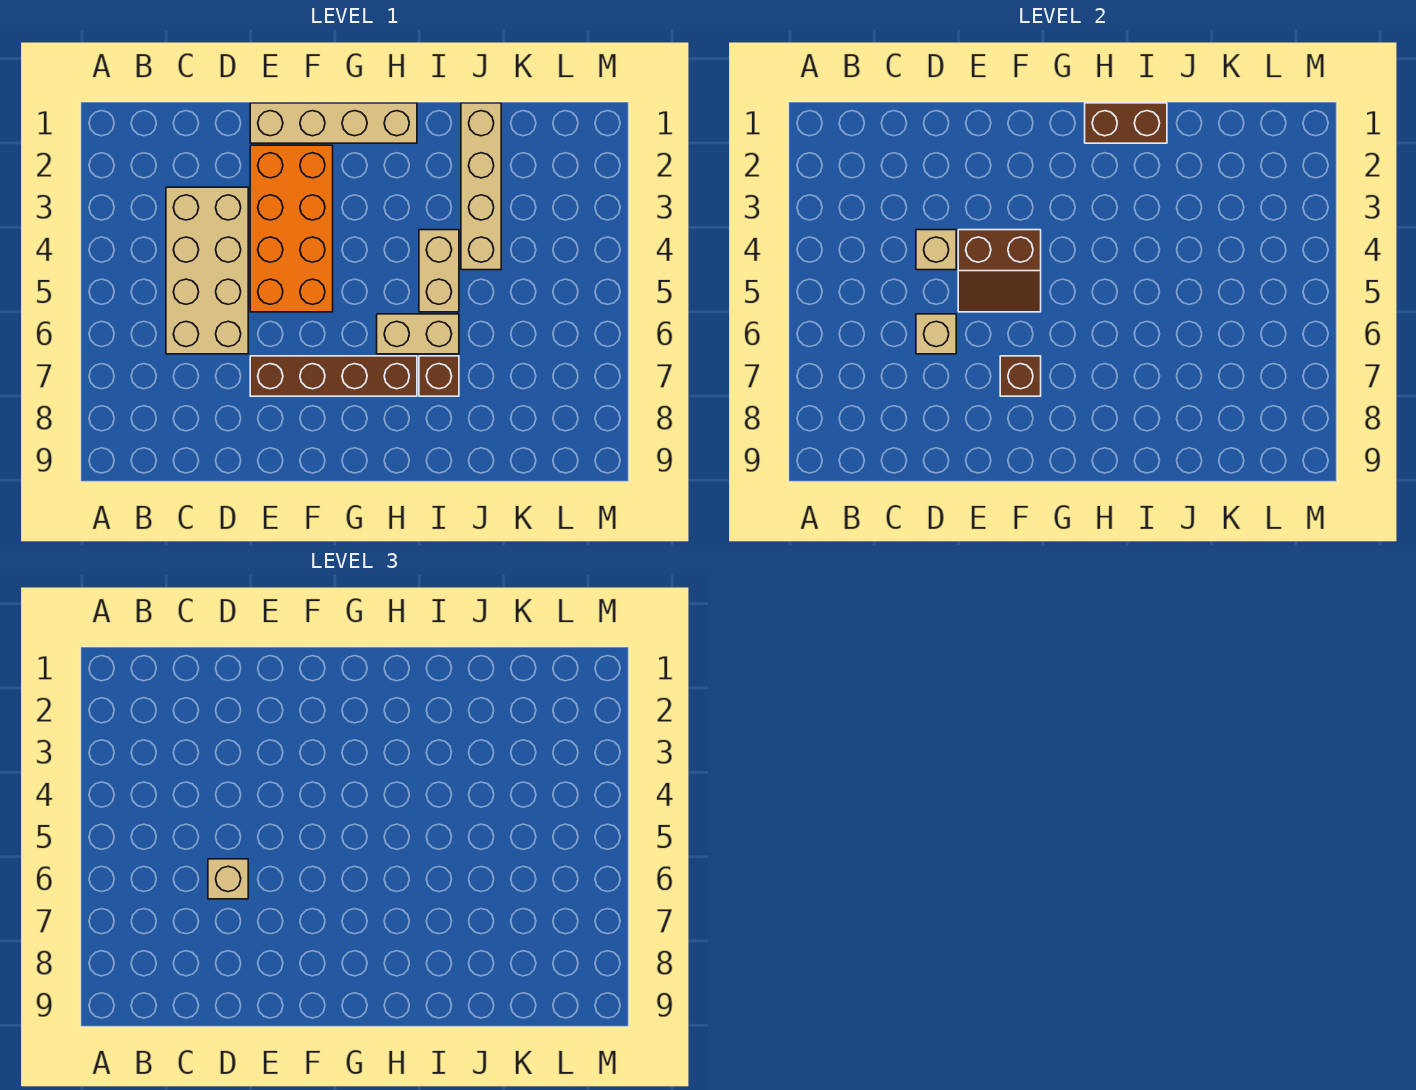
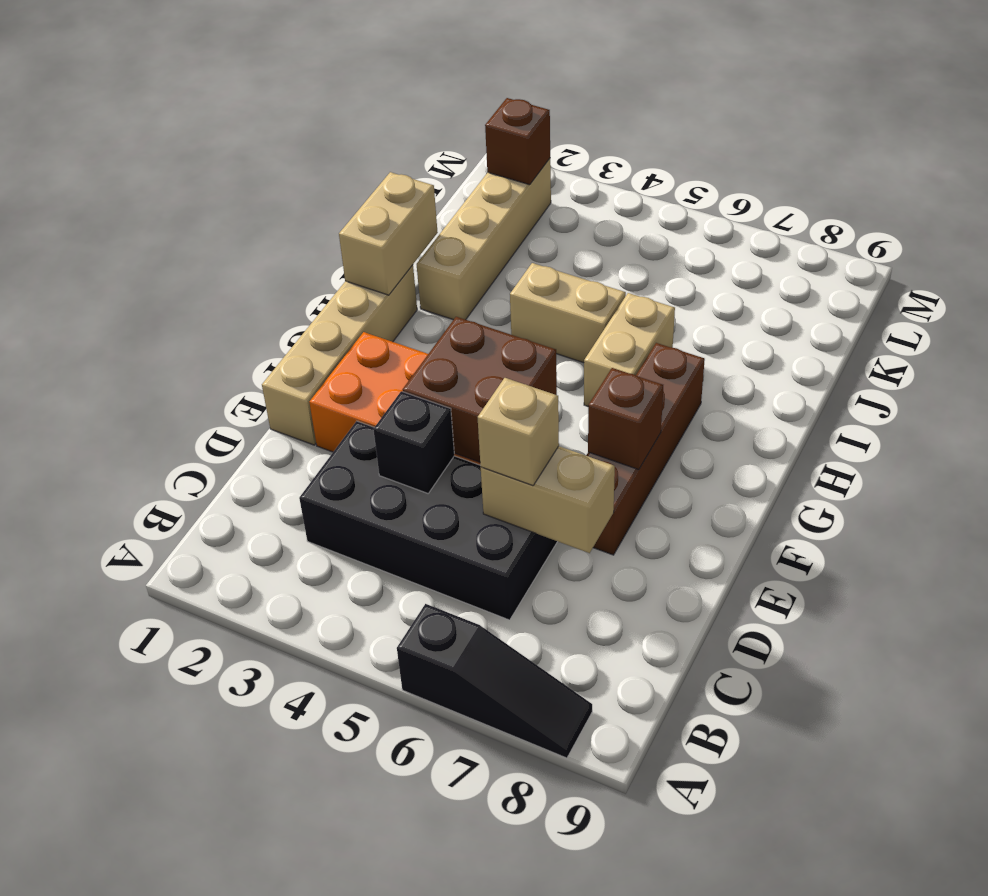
none -> black slope A6:A8 level 1 top 6
tan brick C3:D6 level 1 -> black brick C3:D6 level 1
tan brick D4 level 2 -> black brick D4 level 2
tan brick D6 level 2 -> tan brick D6:D7 level 2
brown slope E4:F5 level 2 top 4 -> brown brick E4:F5 level 2
brown brick H1:I1 level 2 -> tan brick H1:I1 level 2
brown brick I7 level 1 -> brown brick L2 level 2
tan brick J1:J4 level 1 -> tan brick I2:L2 level 1

